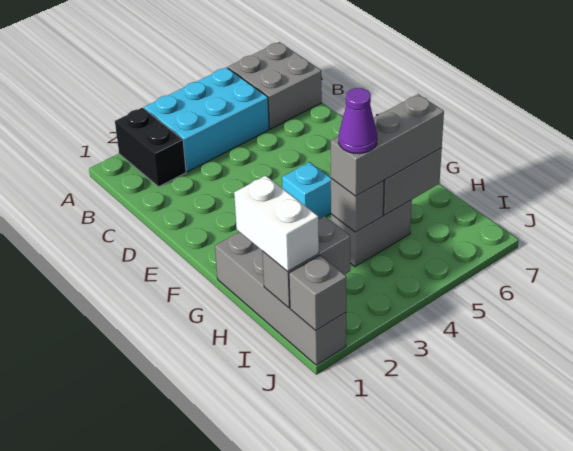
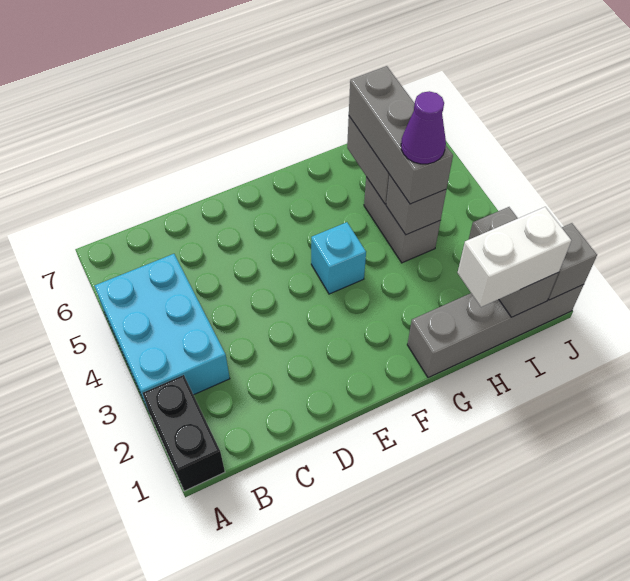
black brick A2:B2 level 1 -> black brick A1:A2 level 1
grey brick A6:B7 level 1 -> none

